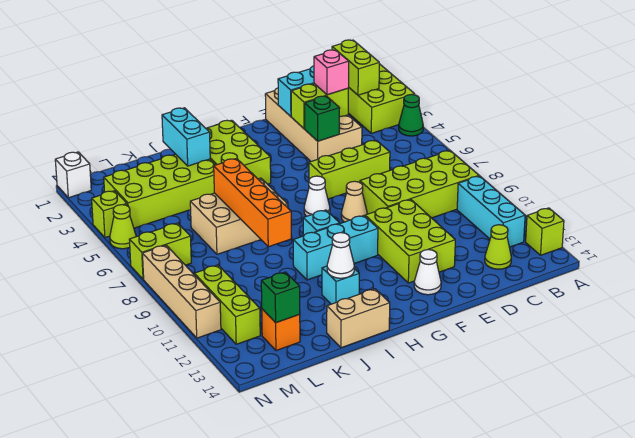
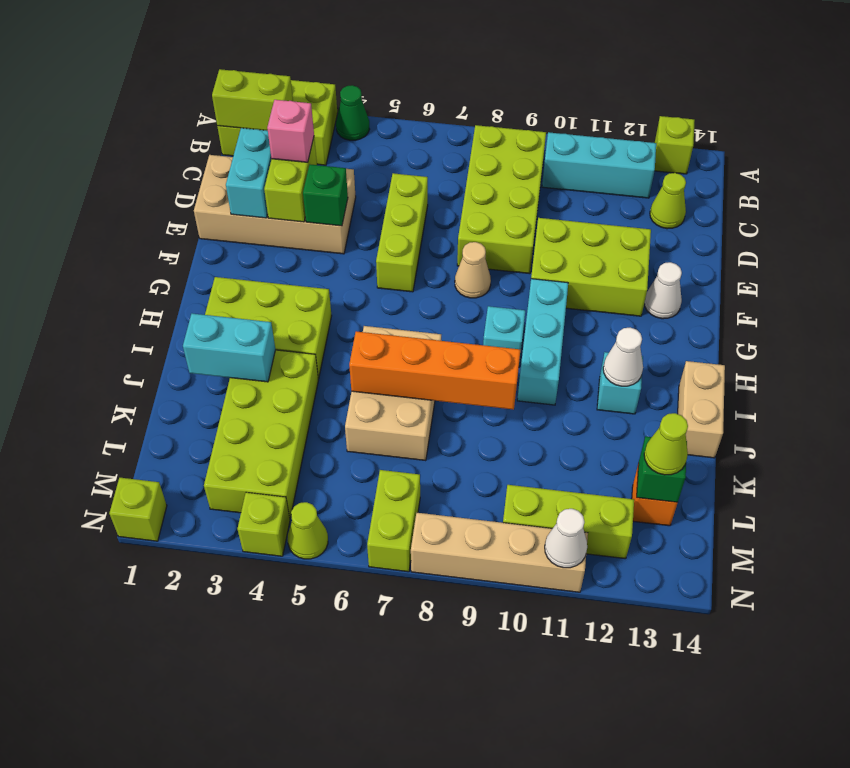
white cone G7 level 1 -> white cone N11 level 2
none -> lime cone L13 level 3
white brick N1 level 1 -> lime brick N1 level 1

